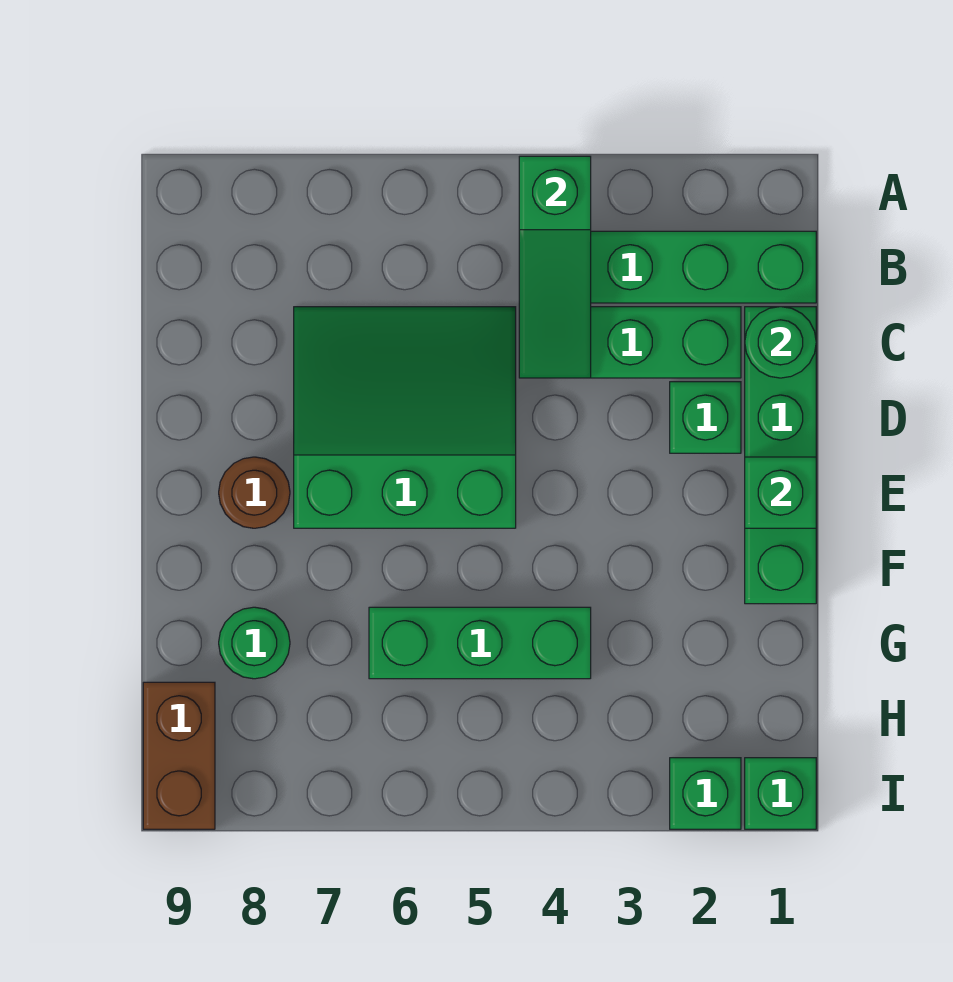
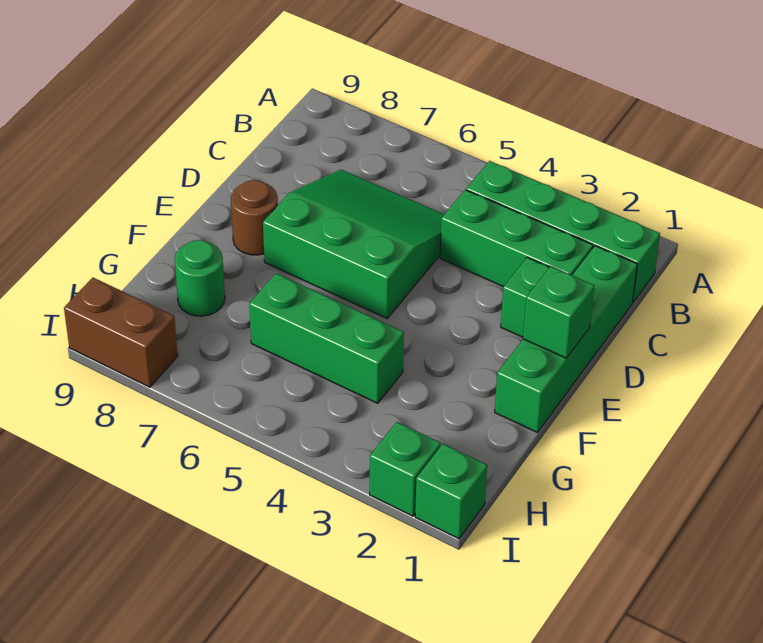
green slope A4:C4 level 2 top A -> none
green round brick C1 level 2 -> none
brown brick H9:I9 level 1 -> brown brick I8:I9 level 1

